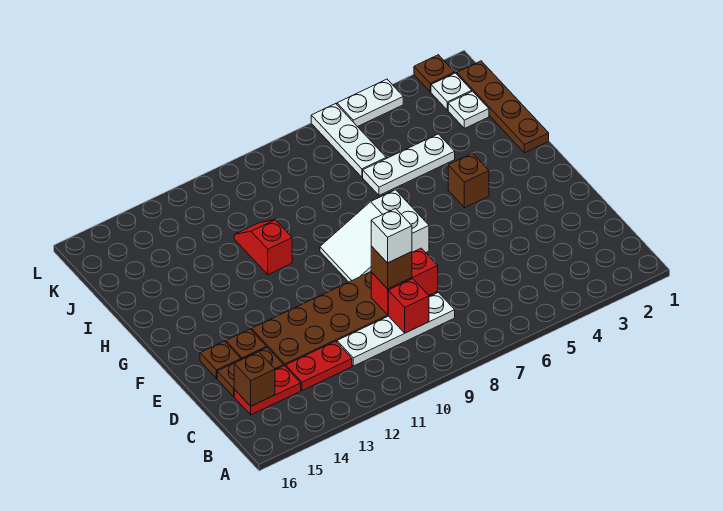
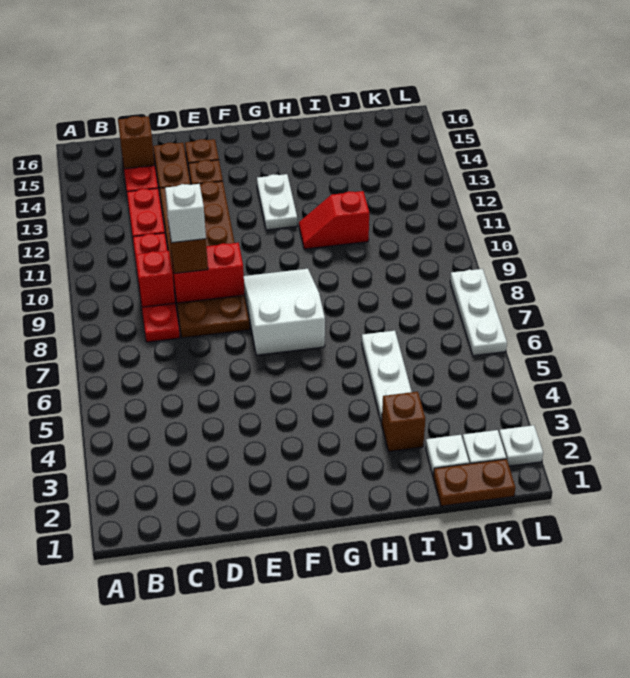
white plate C8:C11 level 1 -> red plate C8:C11 level 1
red brick D8:D9 level 2 -> red brick D9:E9 level 2
brown brick G4 level 1 -> brown brick I3 level 1
brown plate H1:K1 level 1 -> brown plate J1:K1 level 1
red slope H11:I11 level 1 top H -> red slope H11:I11 level 1 top I
white plate J6:L6 level 1 -> white plate L6:L8 level 1
brown plate L2 level 1 -> white plate L2 level 1
white plate L4:L5 level 1 -> white plate G12:G13 level 1

